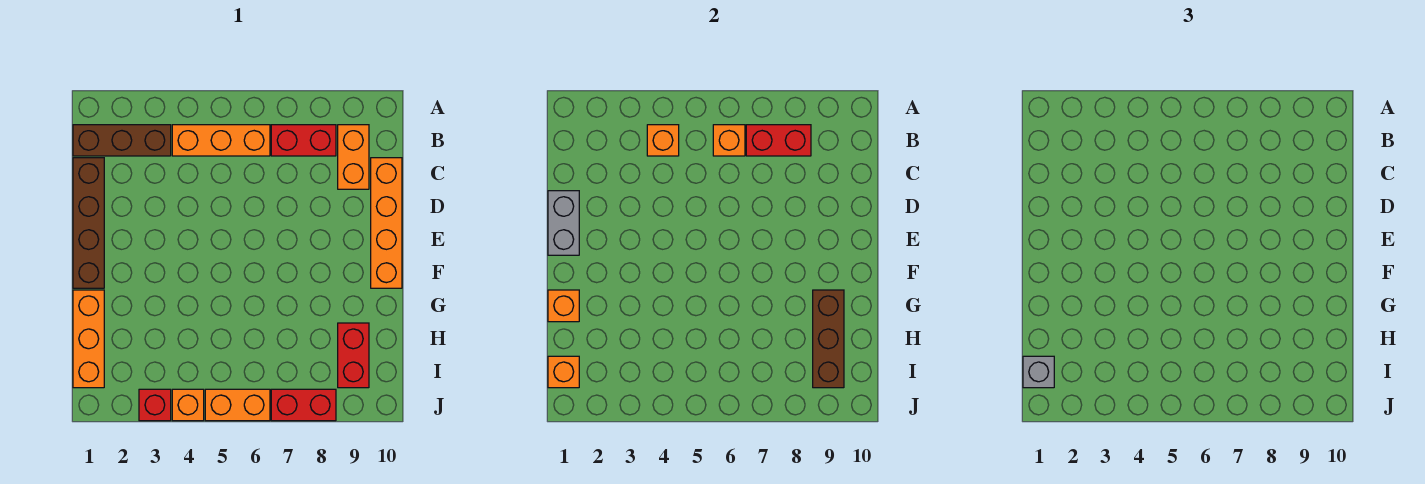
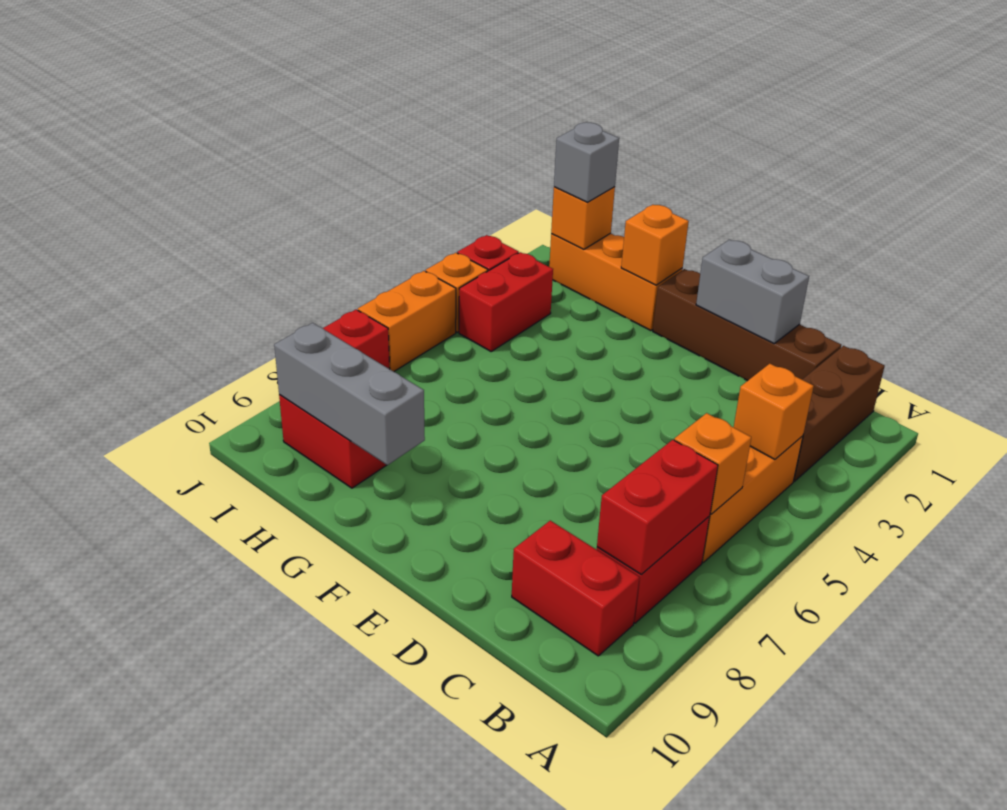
orange brick B9:C9 level 1 -> red brick B9:C9 level 1
orange brick C10:F10 level 1 -> none
brown brick G9:I9 level 2 -> grey brick G9:I9 level 2
none -> red brick I3:I4 level 1

